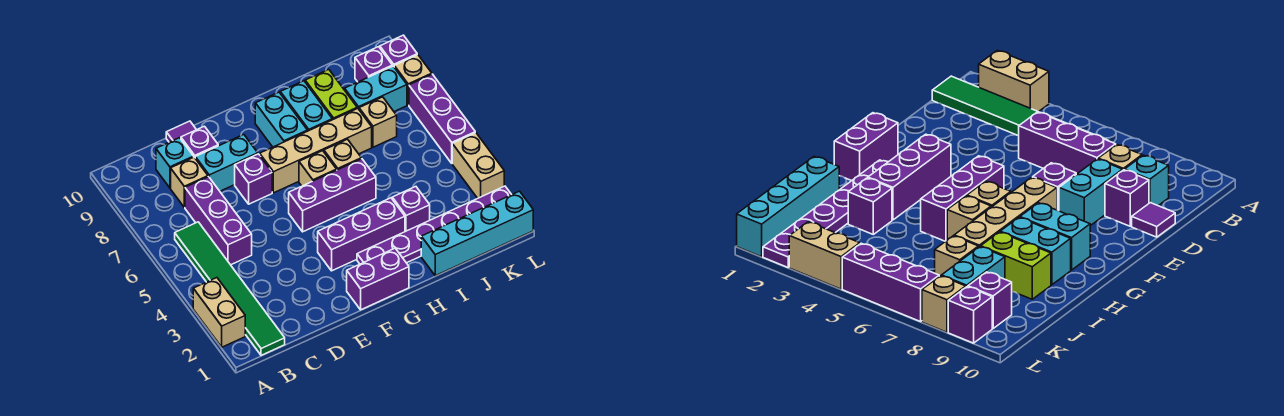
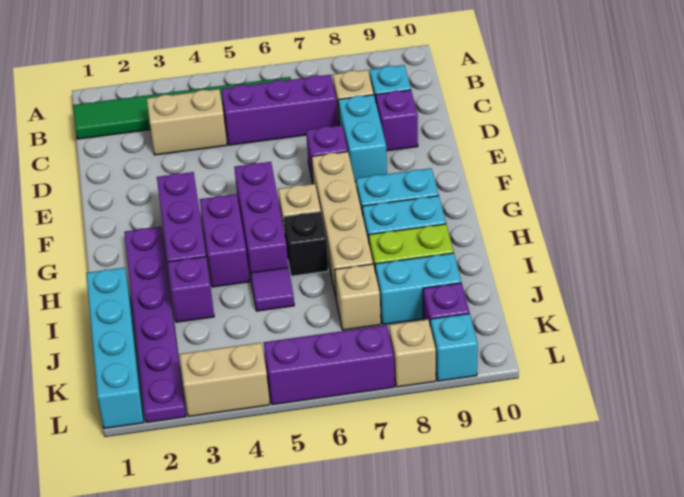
tan brick A2:A3 level 1 -> tan brick C3:C4 level 1
purple tile D10 level 1 -> purple tile I5 level 1
purple brick F1:G1 level 1 -> purple brick G4:H4 level 1
tan brick H6 level 1 -> black brick H6 level 1
cyan brick J8:K8 level 1 -> cyan brick J8:J9 level 1
purple brick L9 level 1 -> cyan brick L9 level 1

